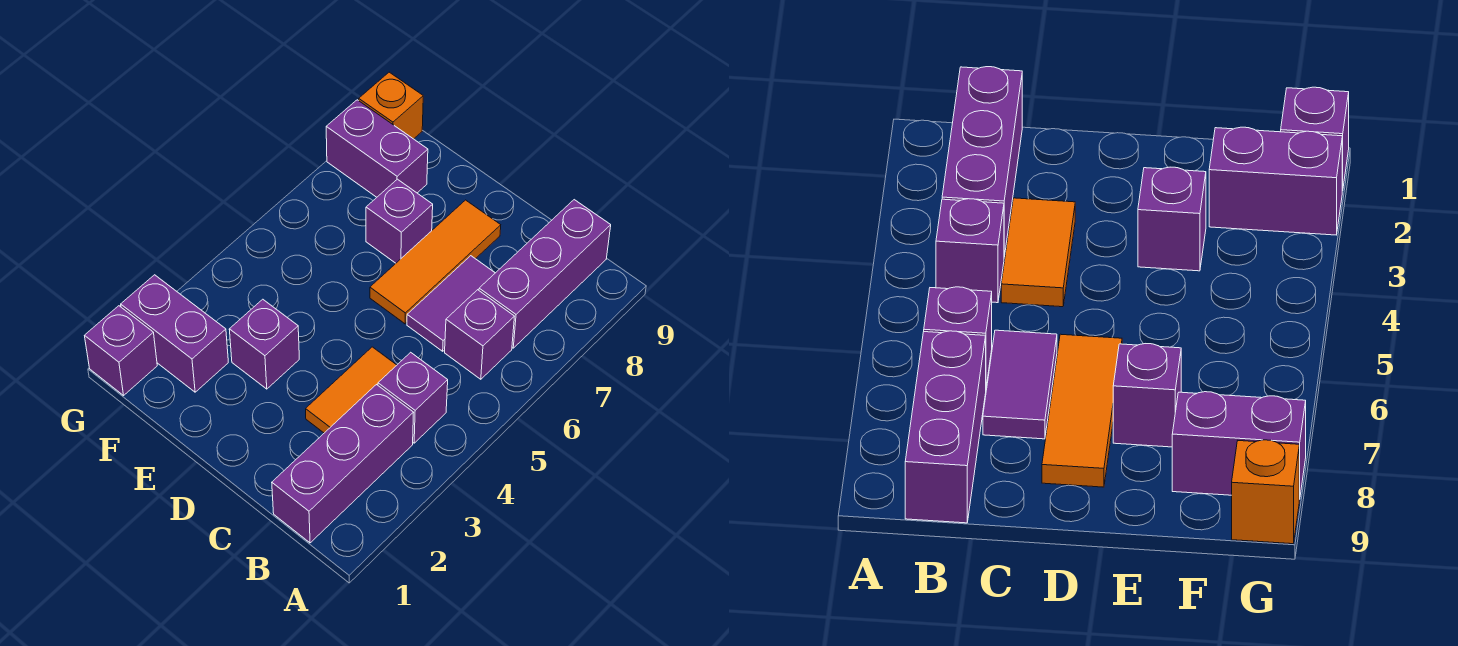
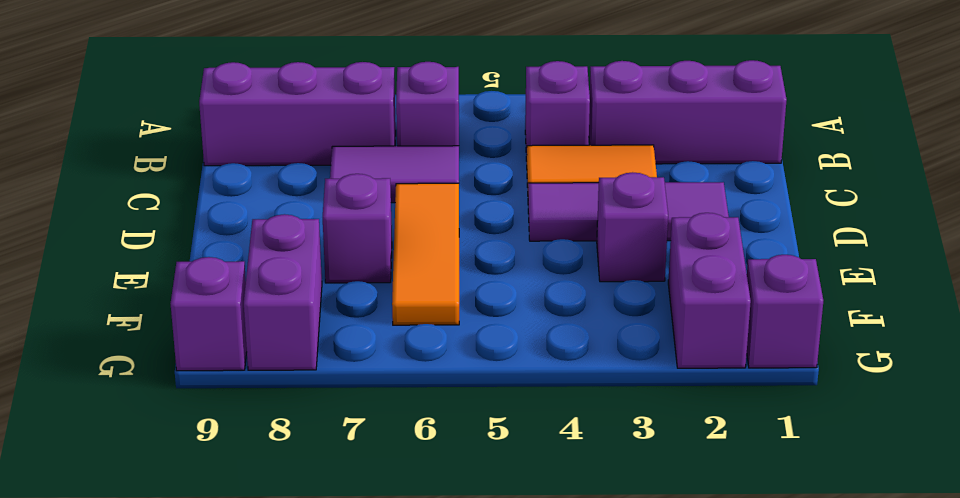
none -> purple tile D2:D4 level 1
orange tile D6:D8 level 1 -> orange tile D6:F6 level 1
orange brick G9 level 1 -> purple brick G9 level 1

